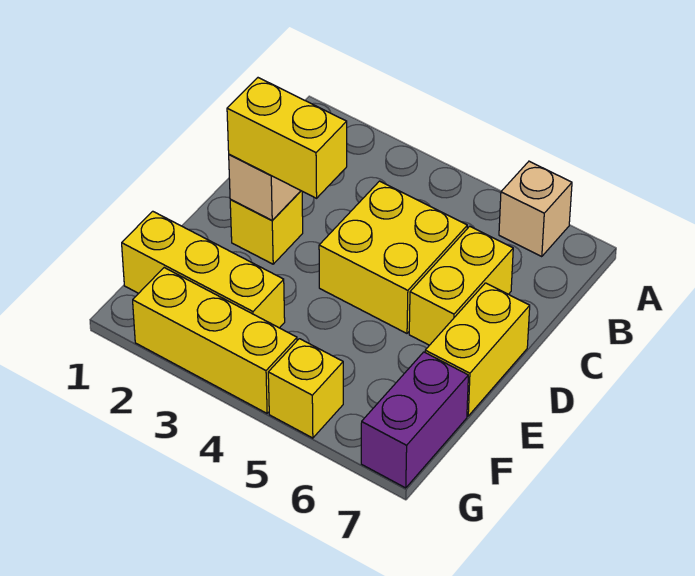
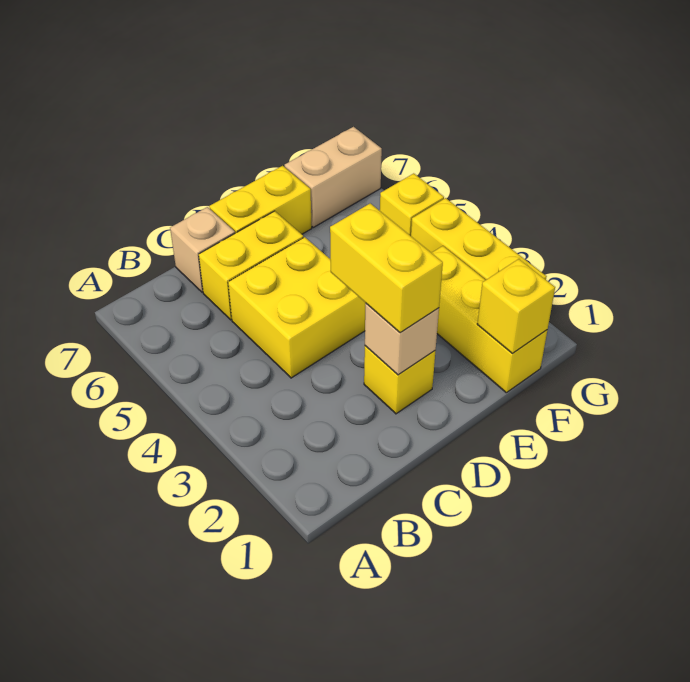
tan brick A6 level 1 -> tan brick C7 level 1
none -> yellow brick F1 level 2
purple brick F7:G7 level 1 -> tan brick F7:G7 level 1

